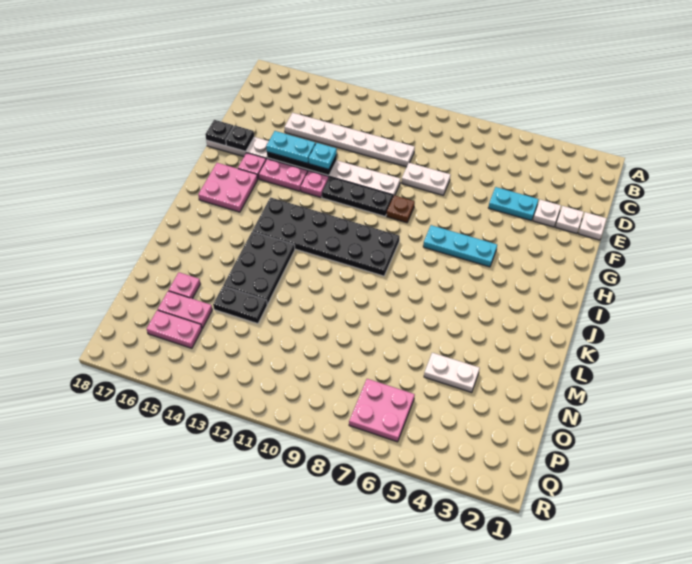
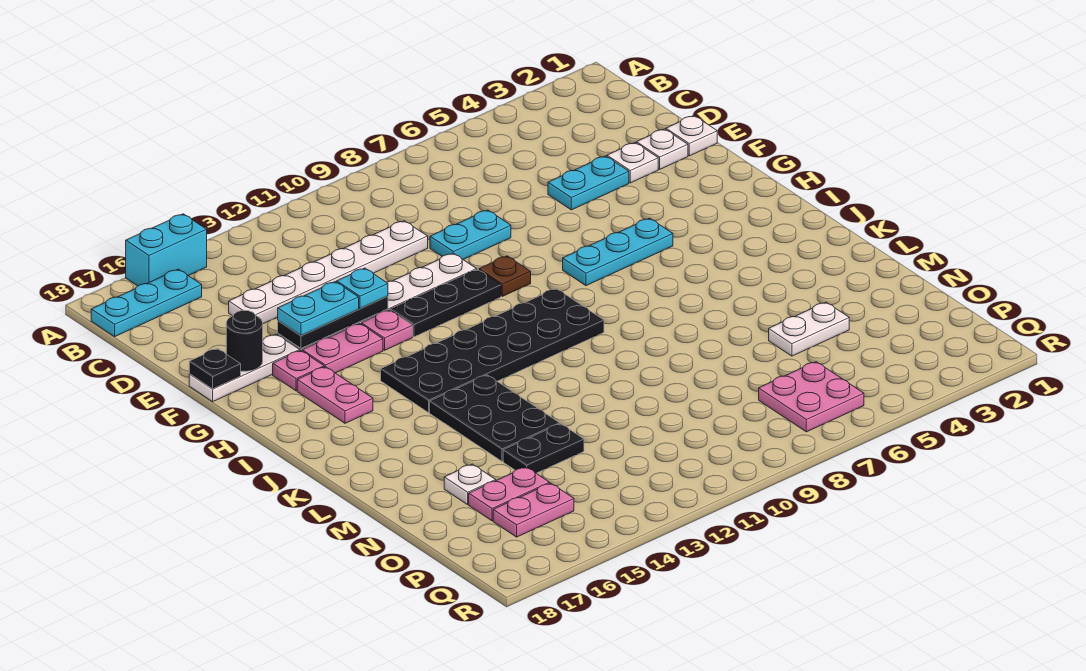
none -> cyan brick A15:A16 level 1
none -> cyan plate B16:B18 level 1
white plate E8:E9 level 1 -> cyan plate E8:E9 level 1
black plate F17 level 2 -> black round brick F17 level 2
pink plate H16:I17 level 1 -> pink plate H16:I16 level 1
pink plate N16 level 1 -> white plate N16 level 1

